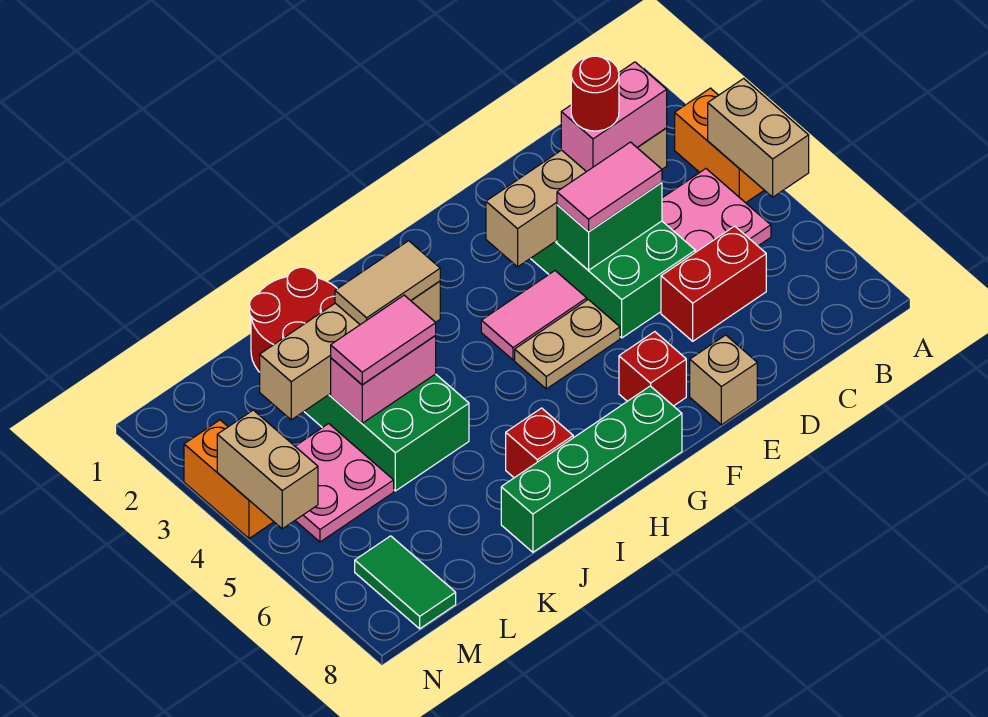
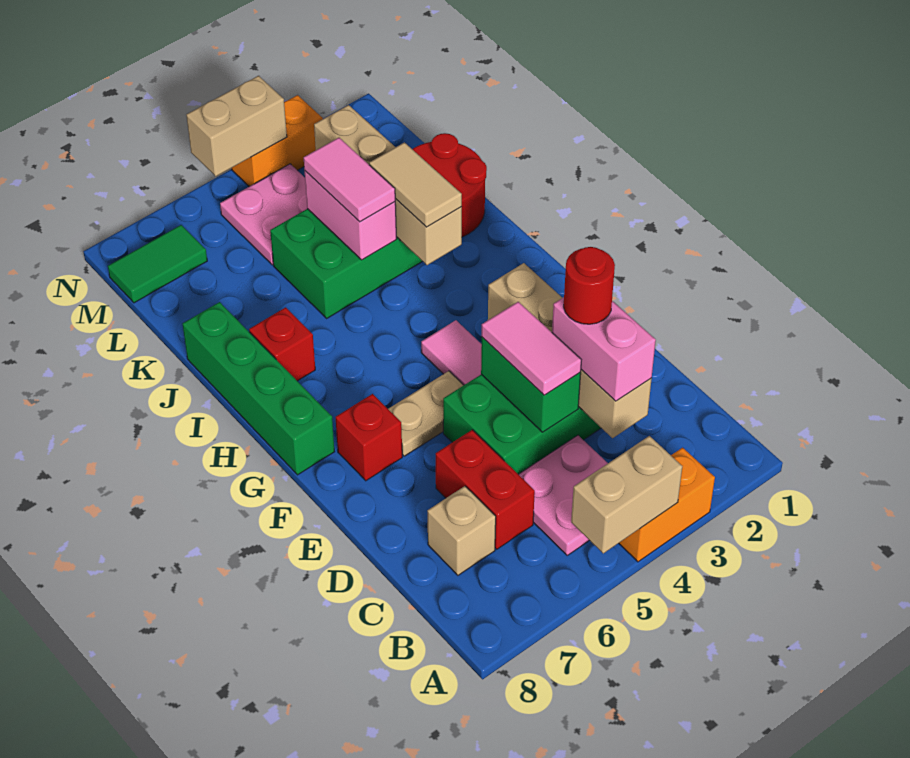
tan brick E8 level 1 -> tan brick C7 level 1
tan plate F5:G5 level 1 -> tan plate F5:F6 level 1

